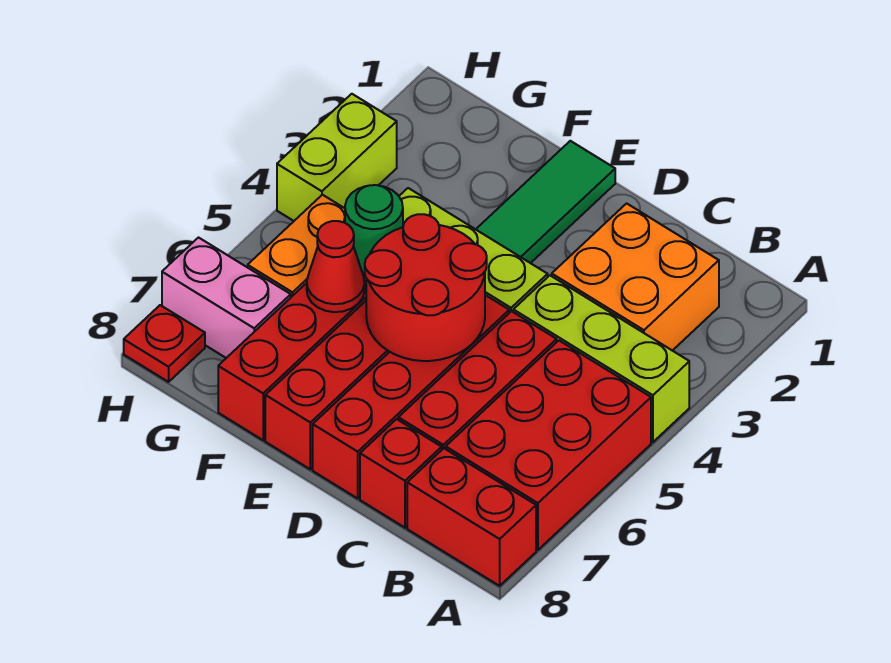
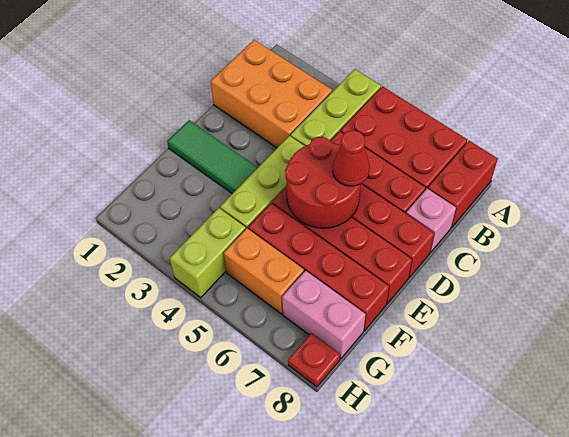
orange brick B2:C3 level 1 -> orange brick B1:C3 level 1
red brick C8 level 1 -> pink brick C8 level 1
green round brick F5 level 2 -> none
red cone F6 level 2 -> red cone D6 level 3
pink brick G7:H7 level 1 -> pink brick G7:G8 level 1
lime brick H3:H4 level 1 -> lime brick G4:H4 level 1

